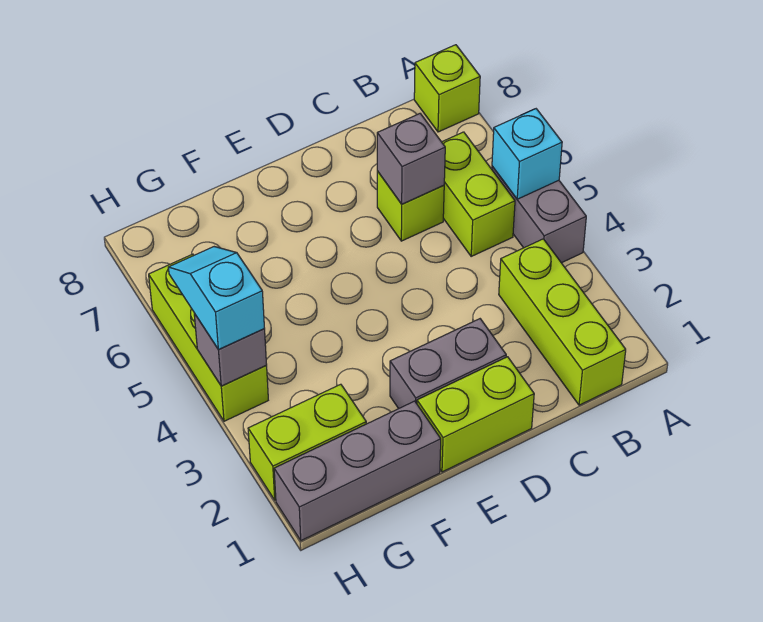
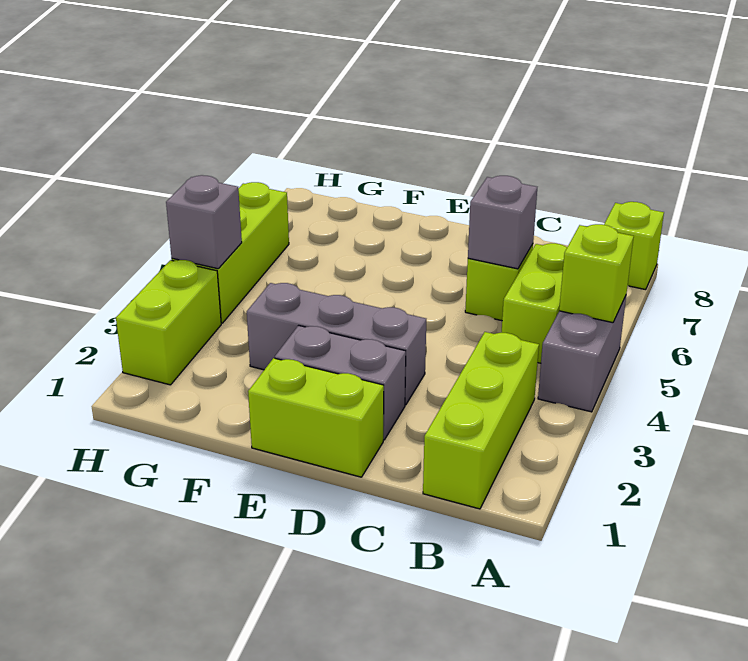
cyan brick A5 level 2 -> lime brick A5 level 2
grey brick F1:H1 level 1 -> grey brick D3:F3 level 1
lime brick G2:H2 level 1 -> lime brick H2:H3 level 1
cyan slope H4:H5 level 3 top 4 -> none

